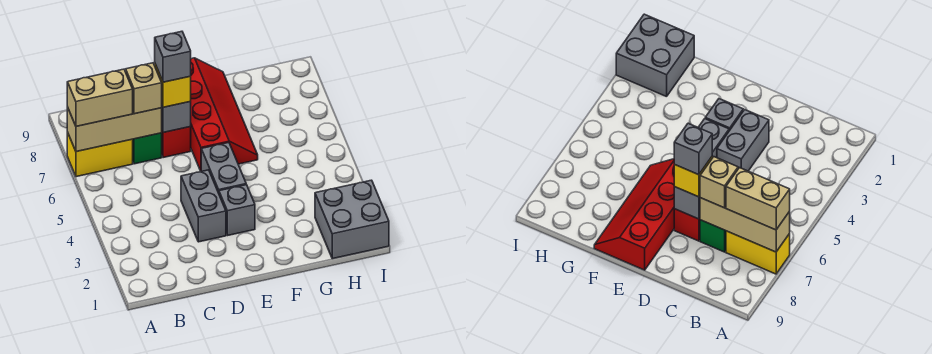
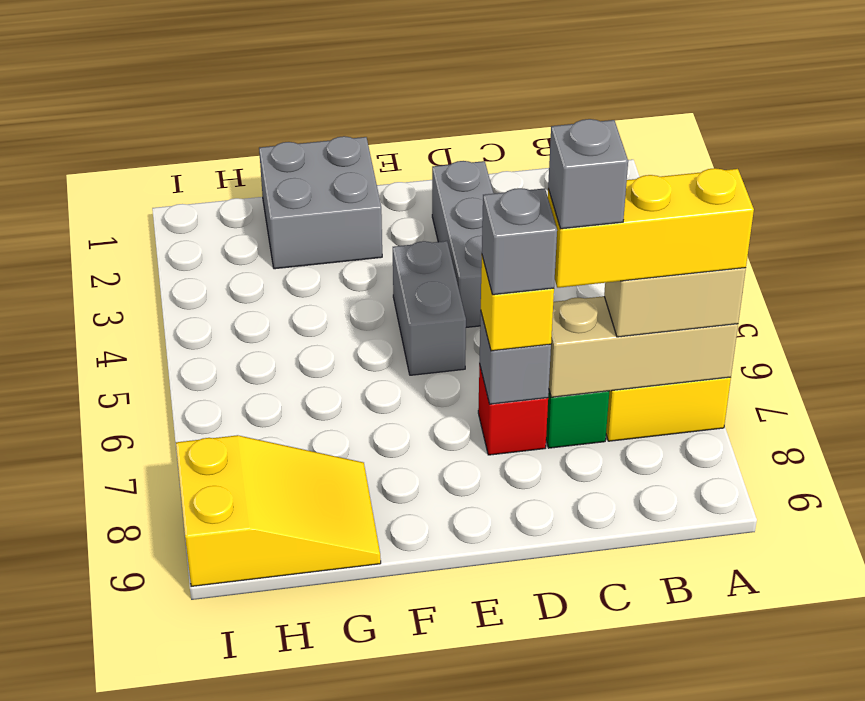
none -> yellow brick A7:C7 level 4
tan brick C7 level 3 -> none
grey brick D3:D4 level 1 -> grey brick D2:D4 level 1
grey brick E3 level 1 -> grey brick C7 level 5
red slope E6:F9 level 1 top E -> none
none -> yellow slope G8:I9 level 1 top I
grey brick H1:I2 level 1 -> grey brick F1:G2 level 1

